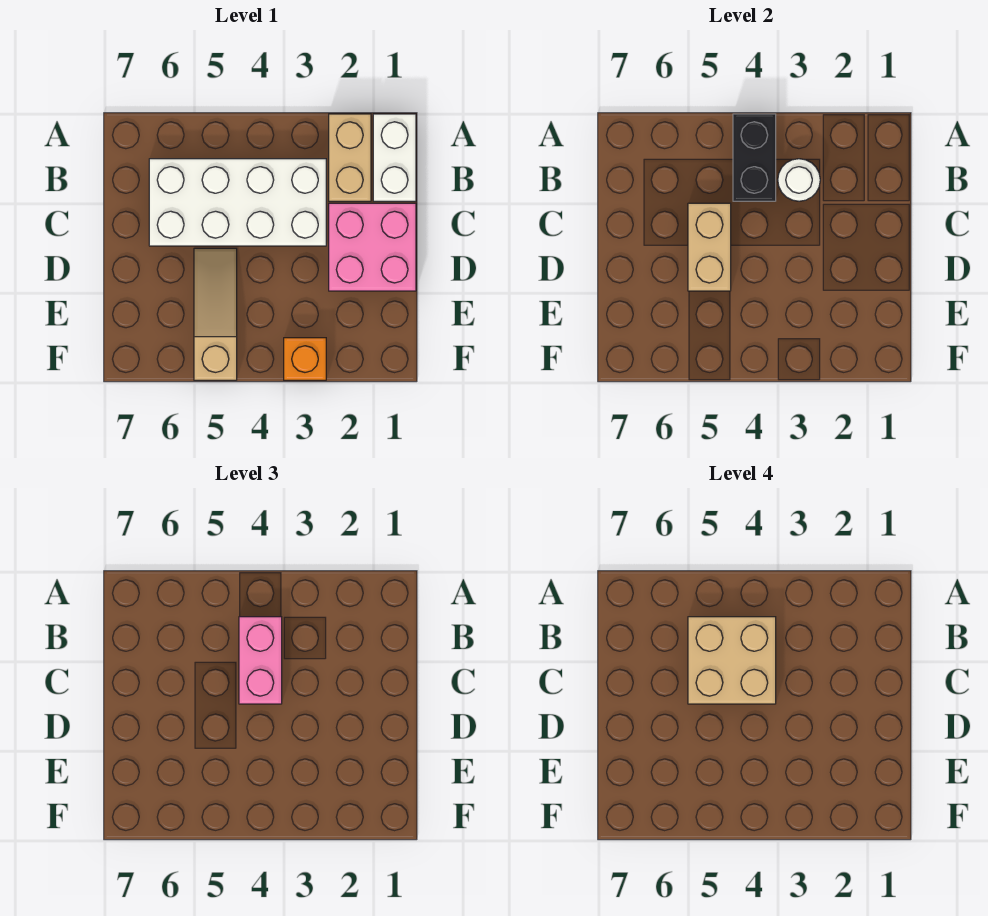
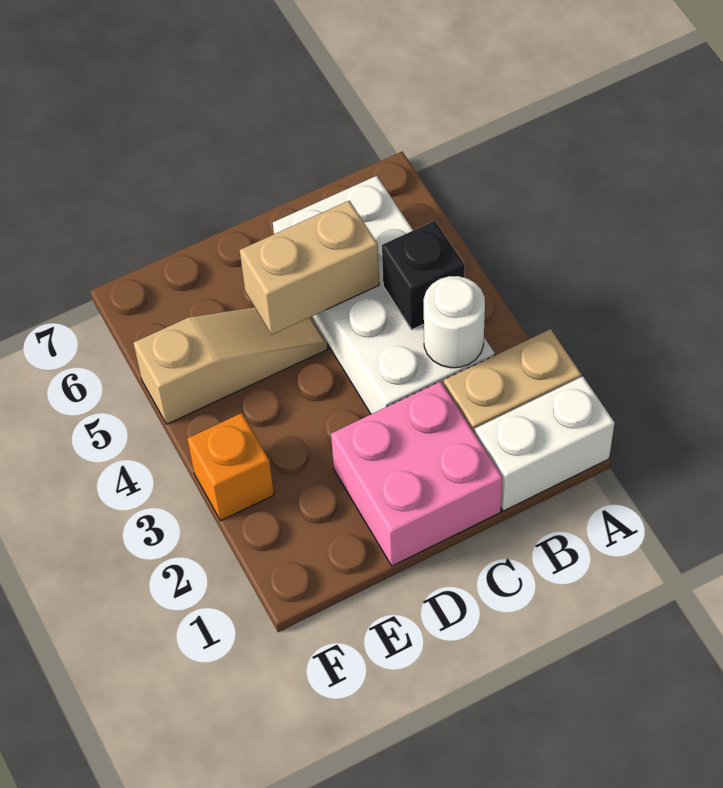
black brick A4:B4 level 2 -> black brick B4 level 2
pink brick B4:C4 level 3 -> none
tan brick B4:C5 level 4 -> none

